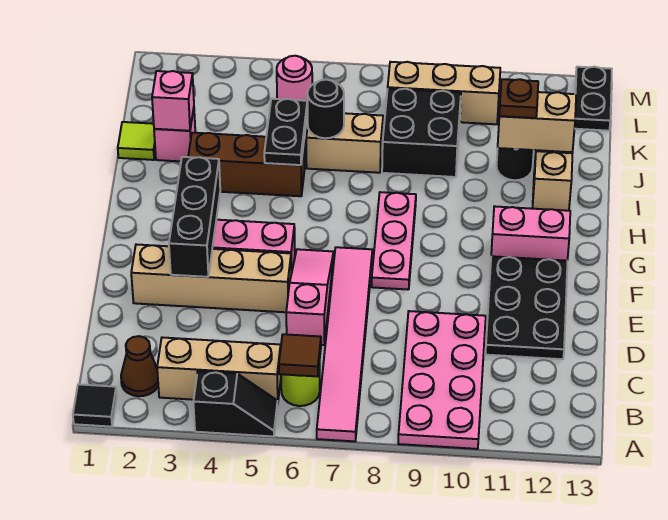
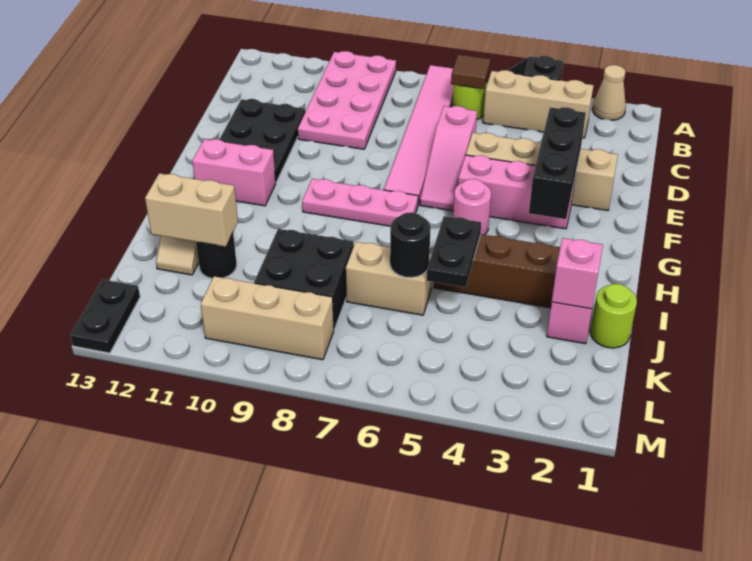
black tile A1 level 1 -> none
none -> tan cone A2 level 1
brown cone B2 level 1 -> none
pink plate F8:H8 level 1 -> pink plate G7:G9 level 1
lime tile J1 level 1 -> lime round brick J1 level 1
brown plate J11 level 3 -> none
pink round brick L5 level 1 -> pink round brick G5 level 1

